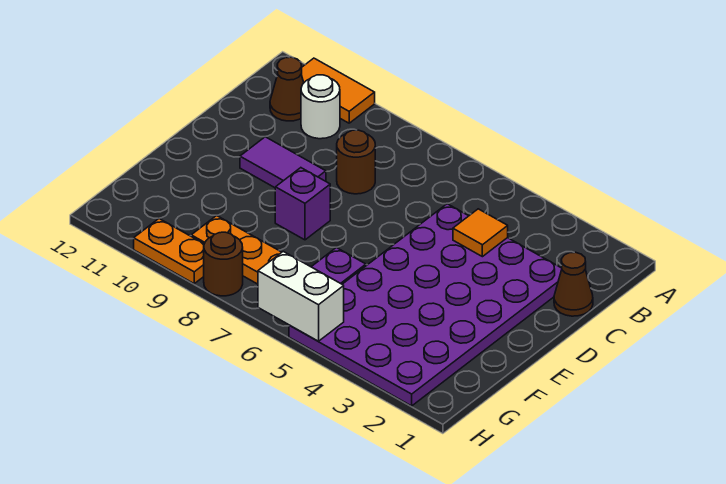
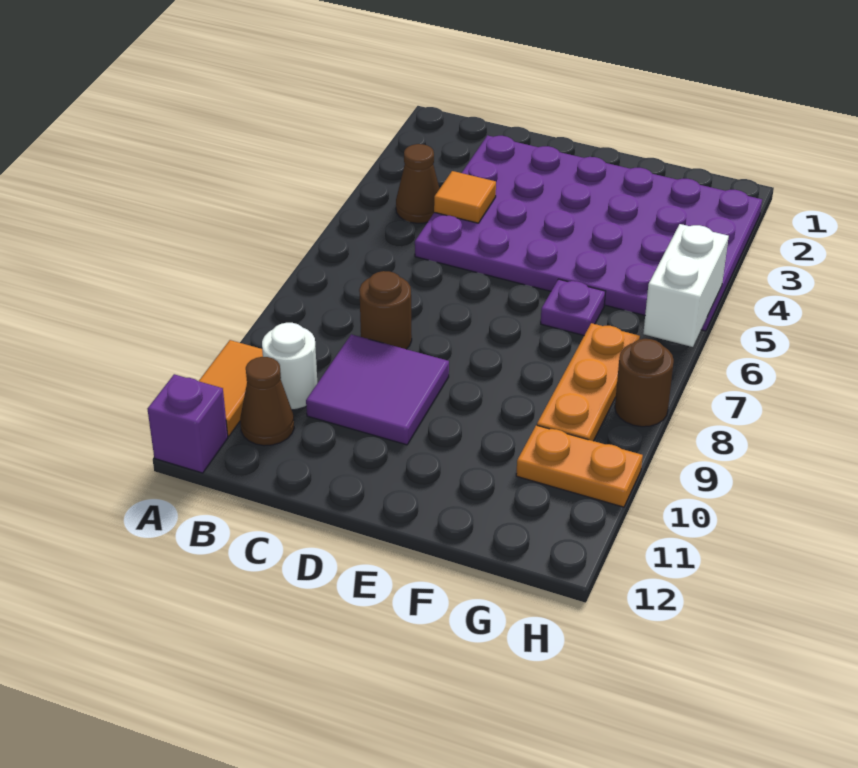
brown cone C1 level 1 -> brown cone B4 level 1
purple tile D9:D10 level 1 -> purple tile C9:D10 level 1
purple brick E8 level 1 -> purple brick A12 level 1
orange plate H9:H10 level 1 -> orange plate G10:H10 level 1

